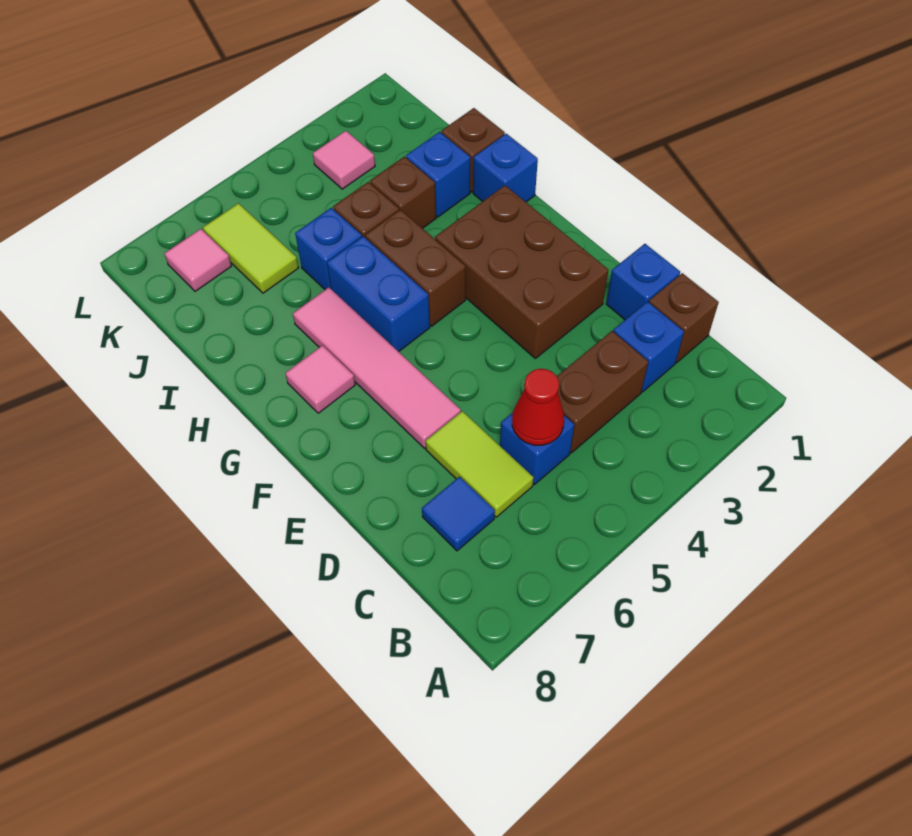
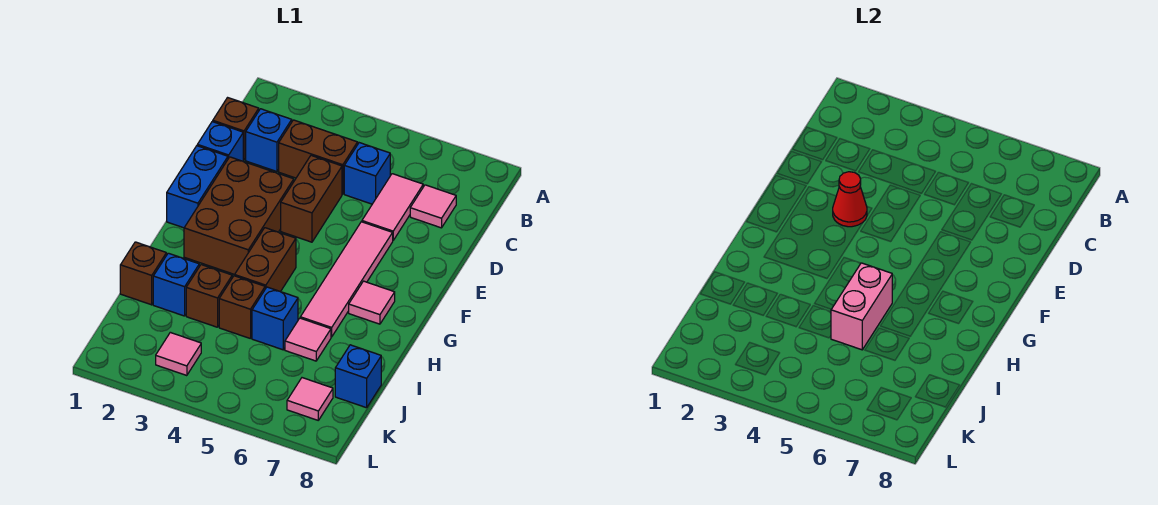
red cone C5 level 2 -> red cone E3 level 2
lime tile C6:D6 level 1 -> pink tile C6:D6 level 1
blue tile C7 level 1 -> pink tile C7 level 1
none -> brown brick D4:E4 level 1
blue brick G5:H5 level 1 -> blue brick E1:F1 level 1
blue brick H1 level 1 -> blue brick J8 level 1
none -> pink brick H5:I5 level 2
none -> pink tile I6 level 1
lime tile J6:K6 level 1 -> none

